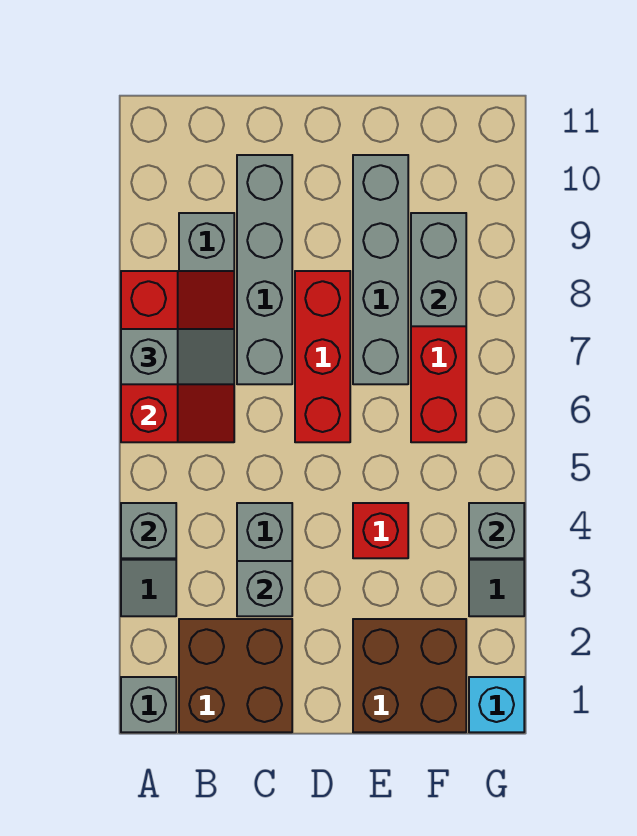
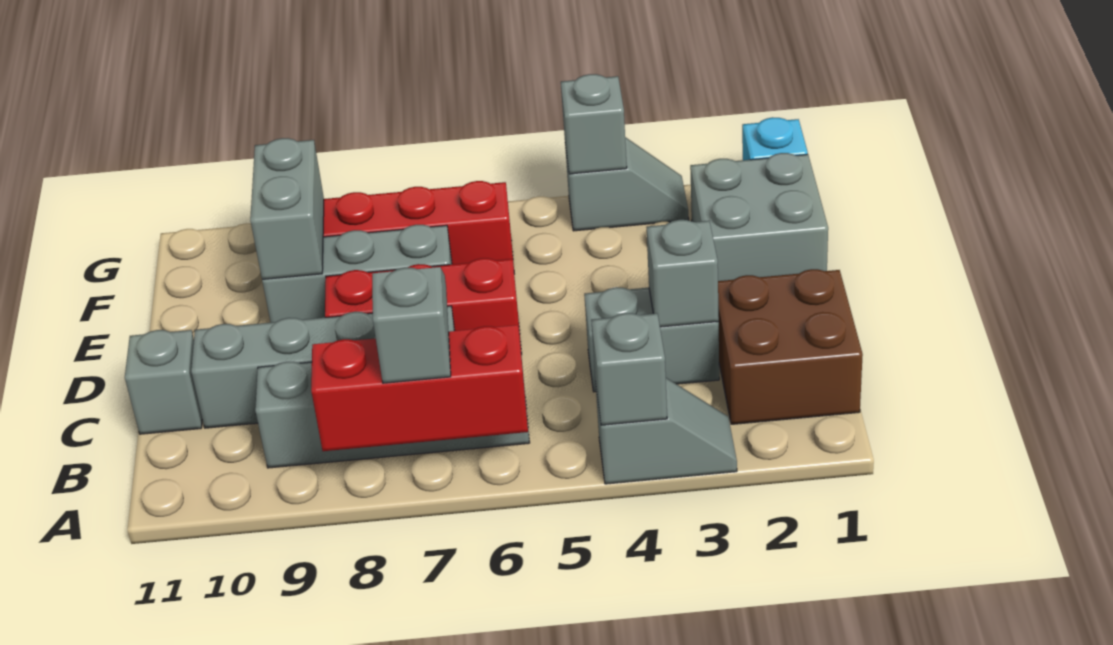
grey brick A1 level 1 -> grey brick C11 level 1
brown brick E1:F2 level 1 -> grey brick E1:F2 level 1
red brick E4 level 1 -> none
grey brick E7:E10 level 1 -> grey brick E7:E9 level 1
grey brick F8:F9 level 2 -> grey brick E9:F9 level 2

